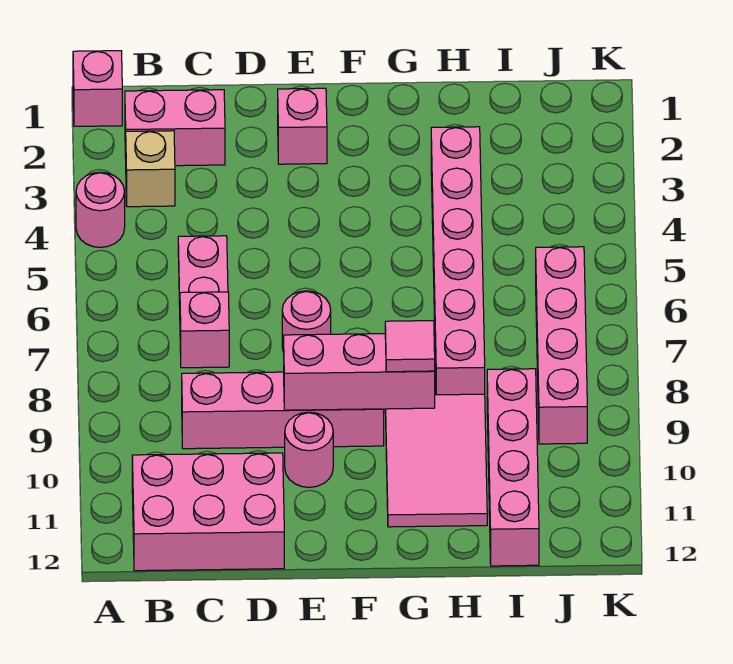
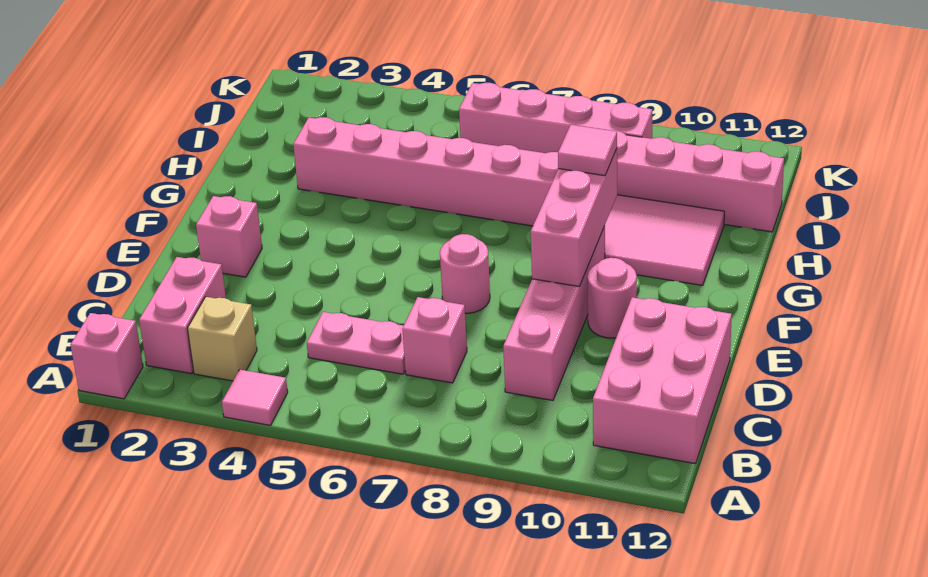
pink round brick A4 level 1 -> pink tile A4 level 1

